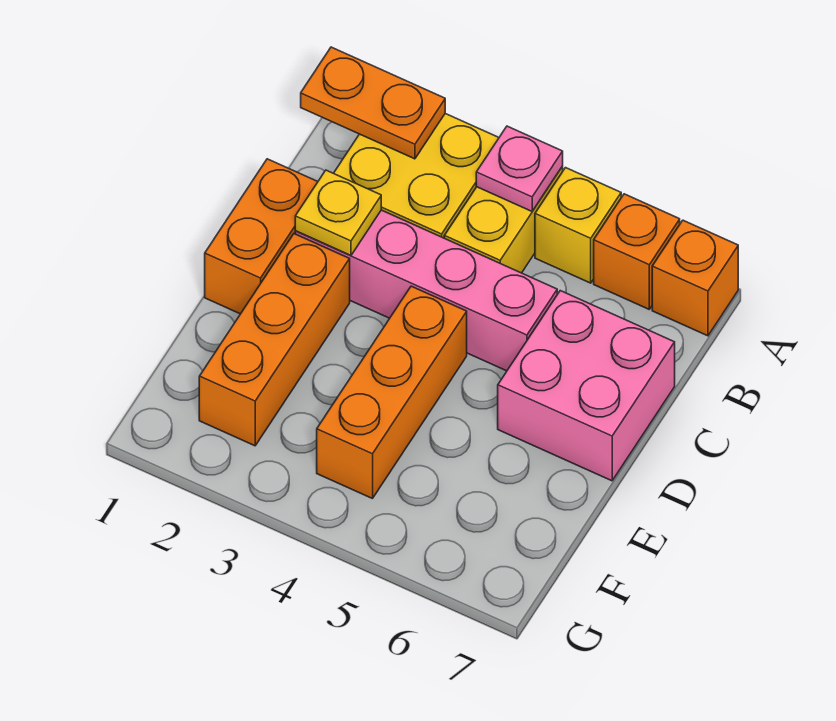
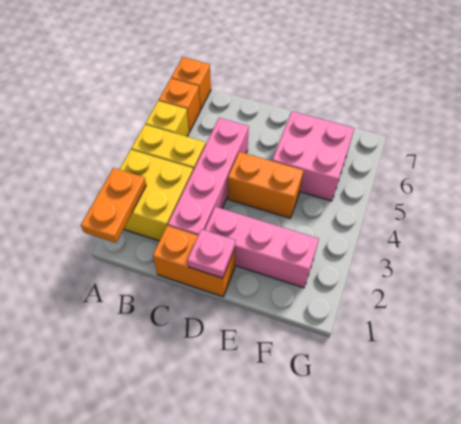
pink plate A4 level 2 -> pink plate D1 level 2
yellow plate C2 level 2 -> none
pink brick C6:D7 level 1 -> pink brick E5:F6 level 1
orange brick D2:F2 level 1 -> pink brick D2:F2 level 1
orange brick D4:F4 level 1 -> orange brick D4:E4 level 1

